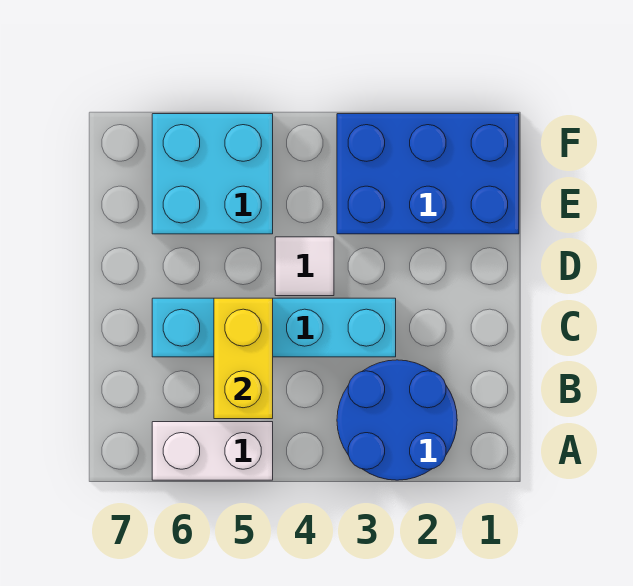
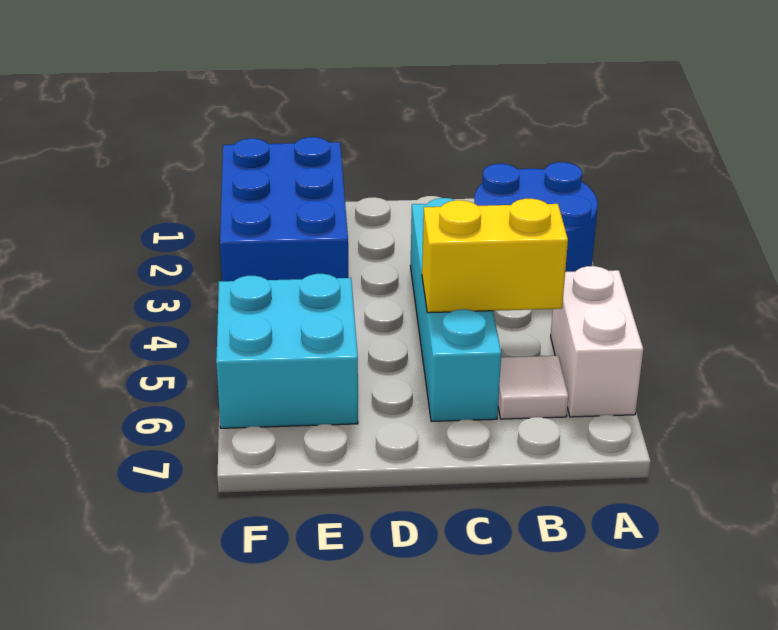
white tile D4 level 1 -> white tile B6 level 1

